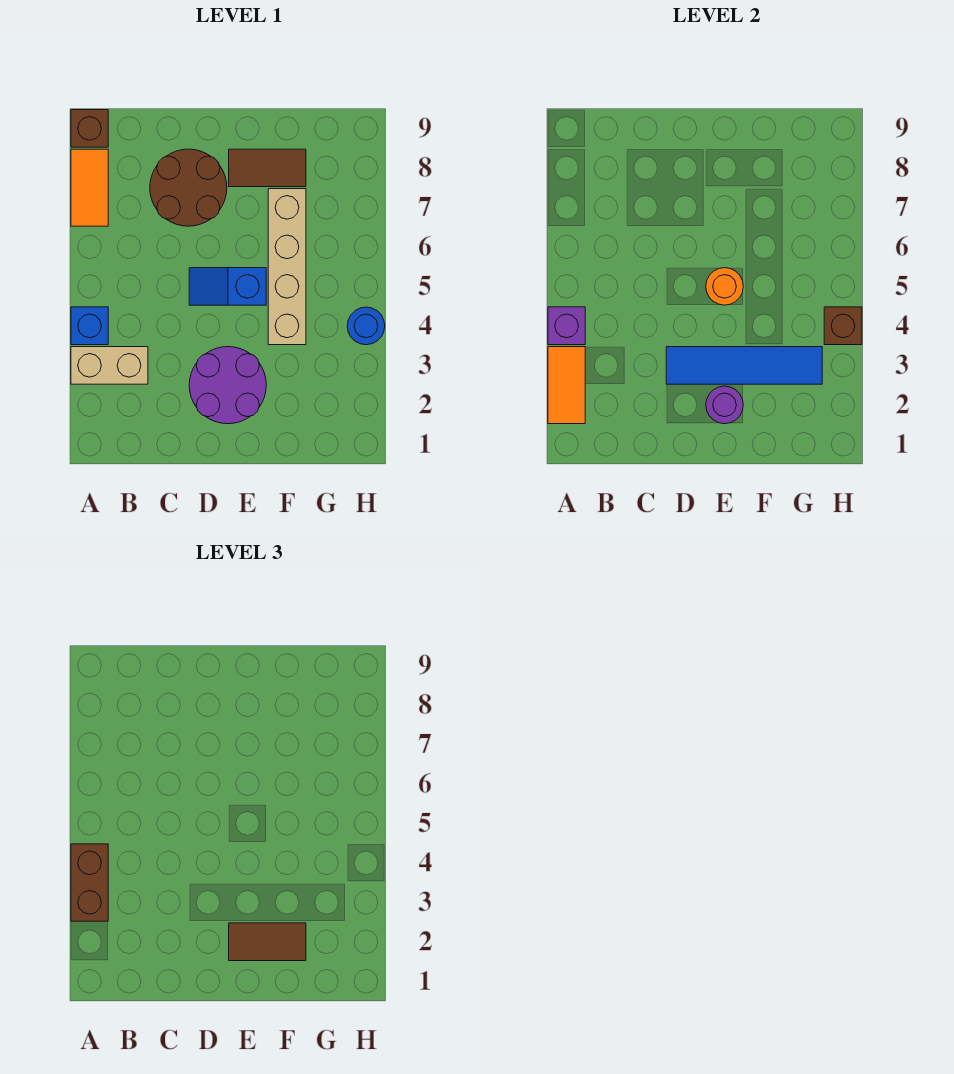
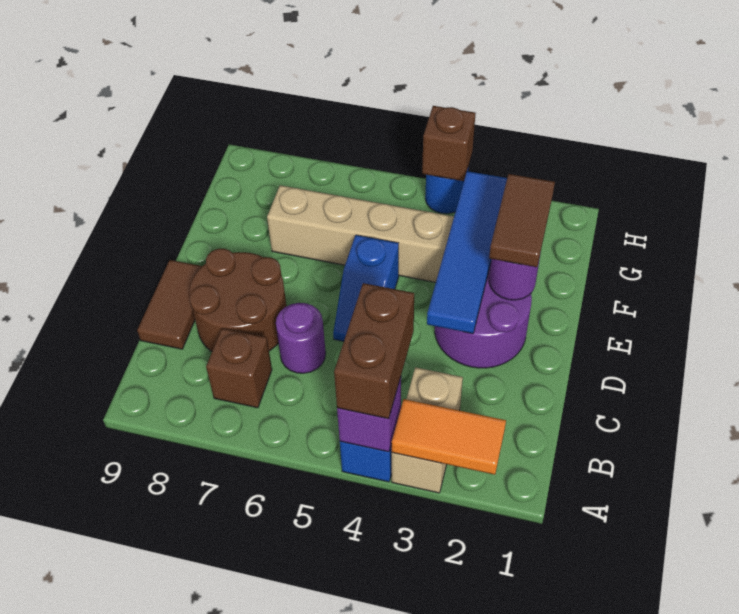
brown brick A3:A4 level 3 -> brown brick A4:B4 level 3
orange tile A7:A8 level 1 -> none
brown brick A9 level 1 -> brown brick B7 level 1
none -> purple round brick C6 level 1
orange round brick E5 level 2 -> none
brown tile E8:F8 level 1 -> brown tile C9:D9 level 1

